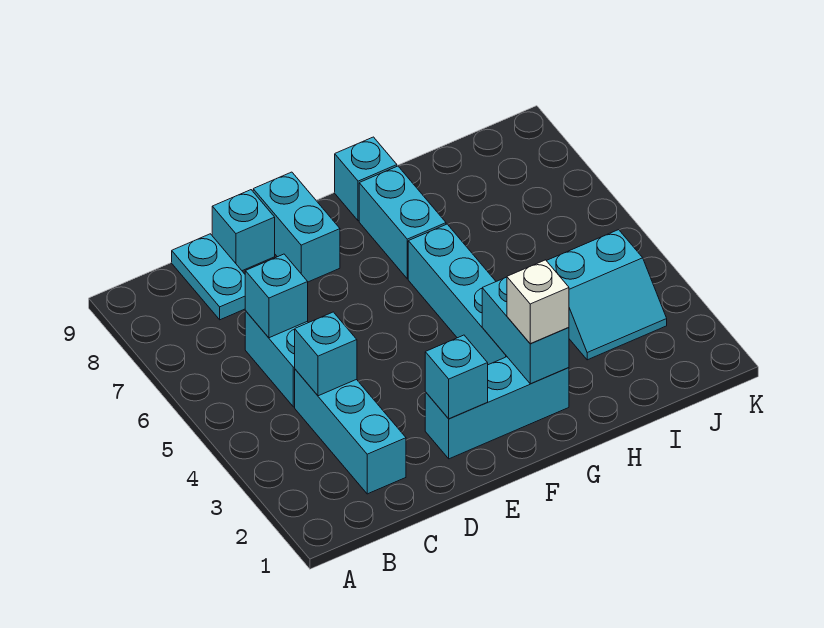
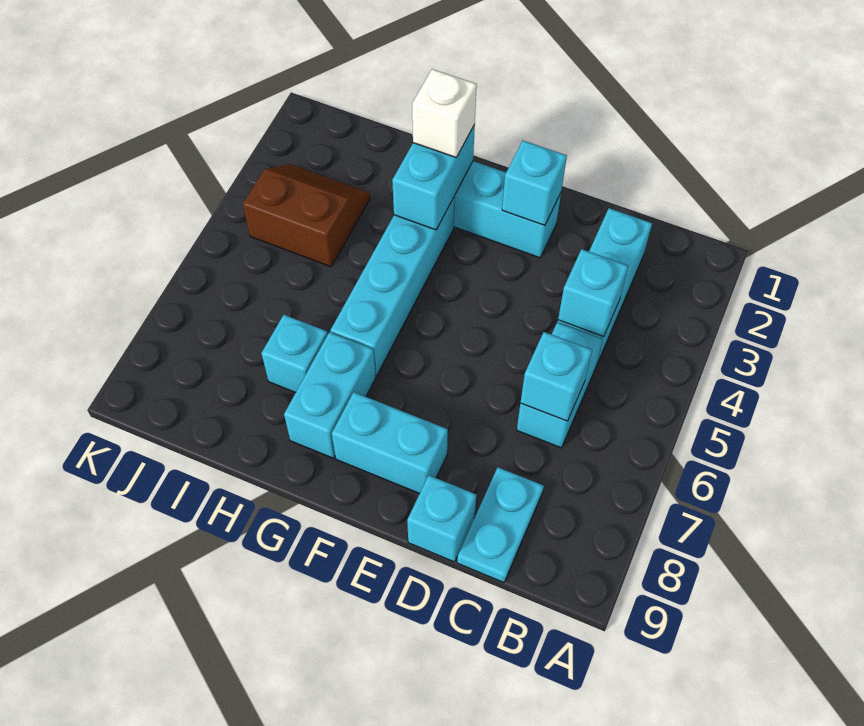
cyan brick E8:E9 level 1 -> cyan brick E8:F8 level 1
cyan brick G9 level 1 -> cyan brick H7 level 1
cyan slope I3:J4 level 1 top 4 -> brown slope I3:J4 level 1 top 4

